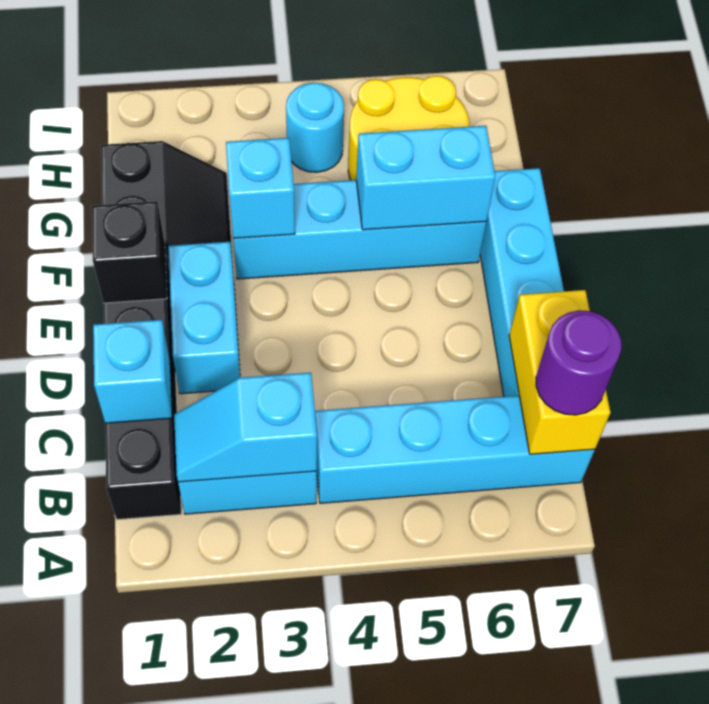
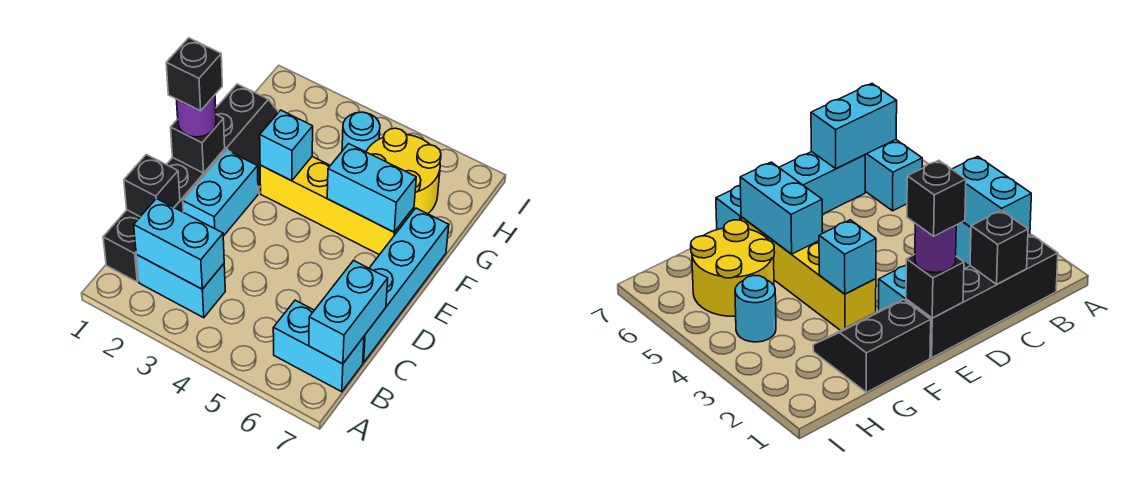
cyan slope B2:B3 level 2 top 3 -> cyan brick B2:B3 level 2
cyan brick B4:B7 level 1 -> cyan brick B6:B7 level 1
yellow brick B7:C7 level 2 -> cyan brick B7:C7 level 2
purple round brick B7 level 3 -> purple round brick E1 level 3
cyan brick C1 level 2 -> black brick C1 level 2
none -> black brick E1 level 4
cyan brick F3:F6 level 1 -> yellow brick F3:F6 level 1

